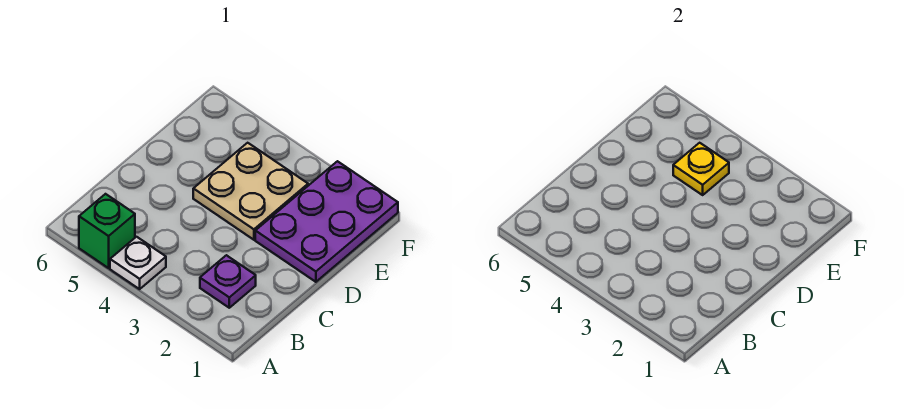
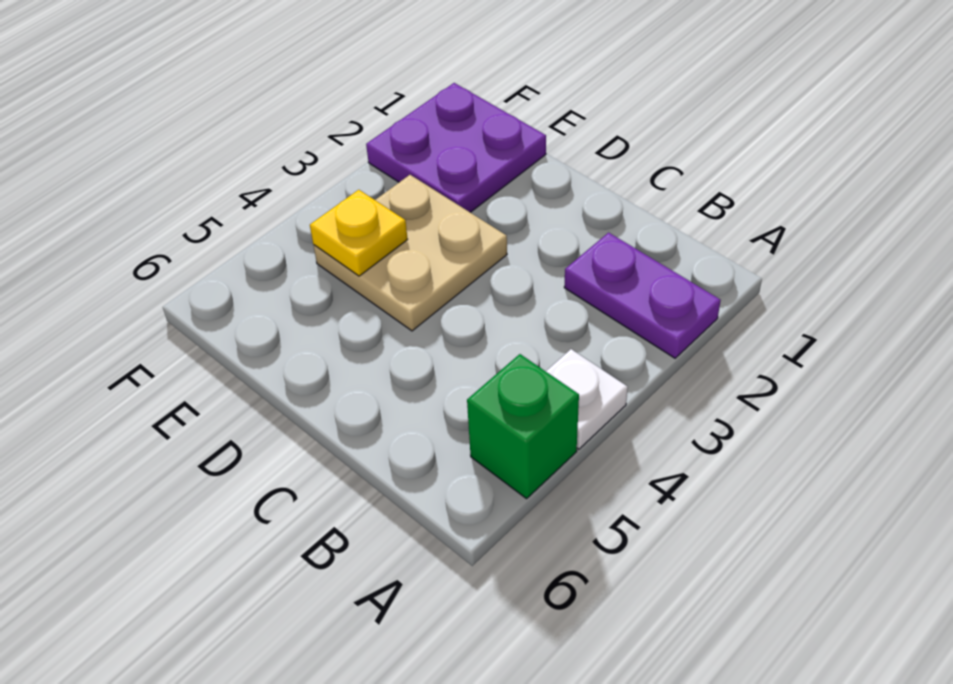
purple plate B2 level 1 -> purple plate A2:B2 level 1
purple plate D1:F2 level 1 -> purple plate E1:F2 level 1

